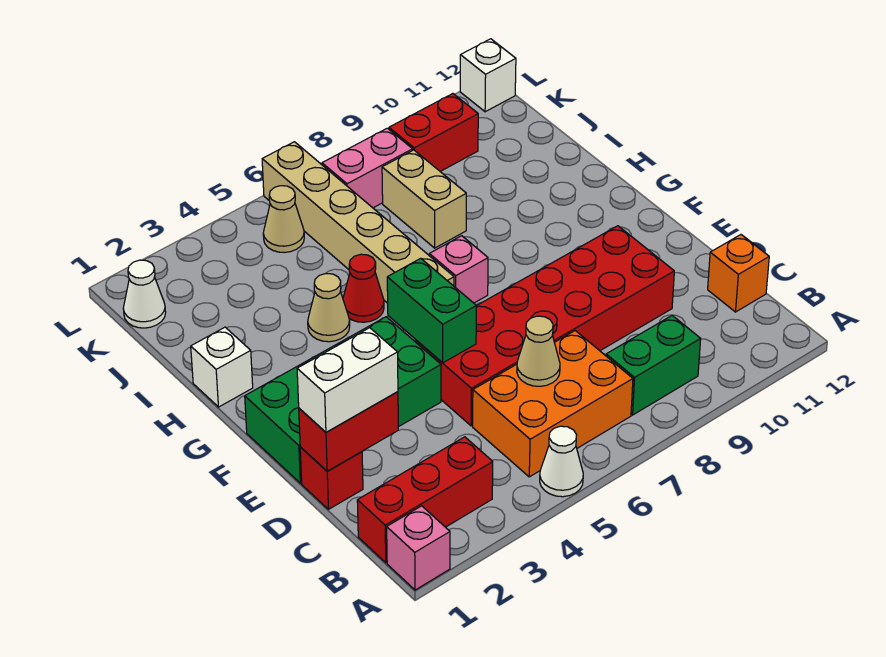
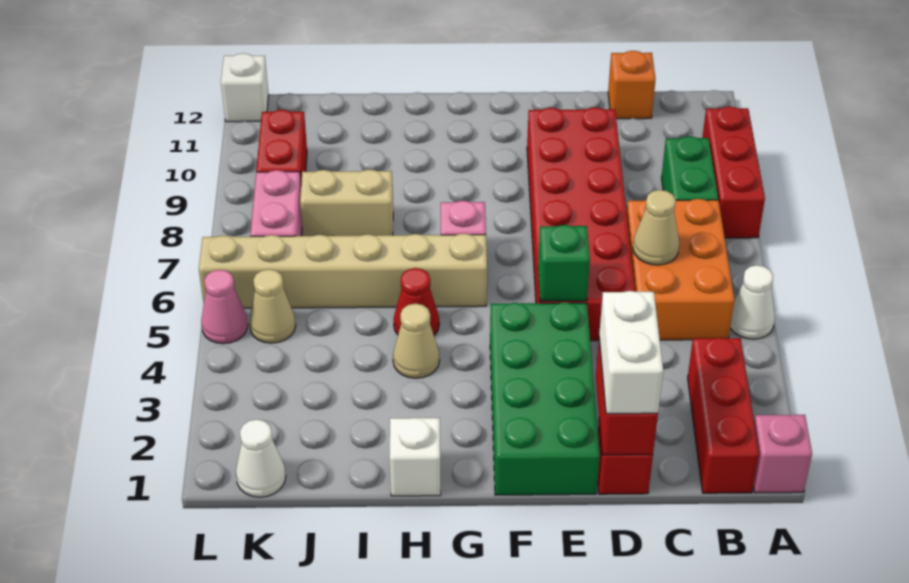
none -> red brick A8:A10 level 1
green brick E5:F5 level 2 -> green brick E5 level 2
none -> pink cone L5 level 1

